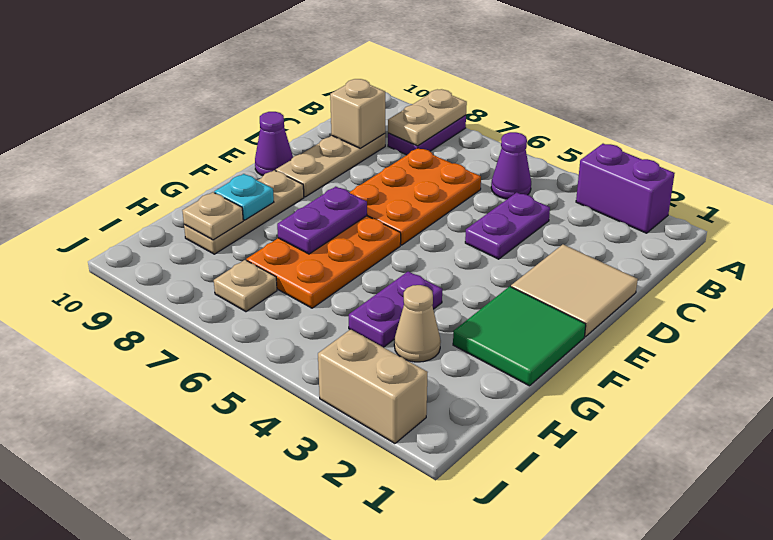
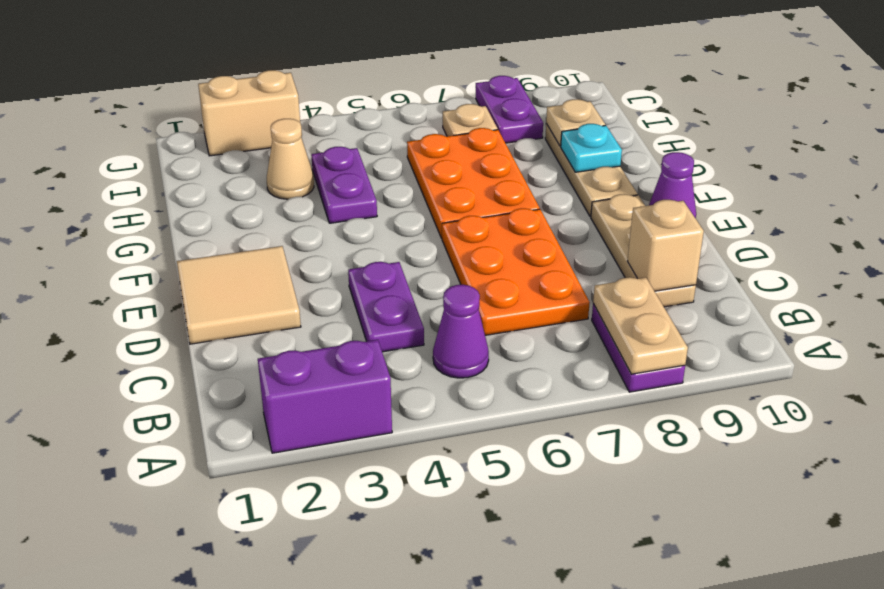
green tile F1:G2 level 1 -> none
purple plate F7:G7 level 2 -> purple plate I8:J8 level 1

